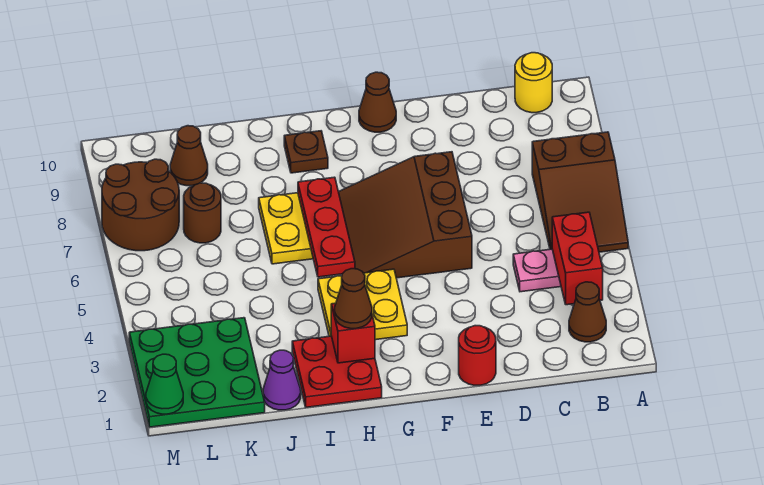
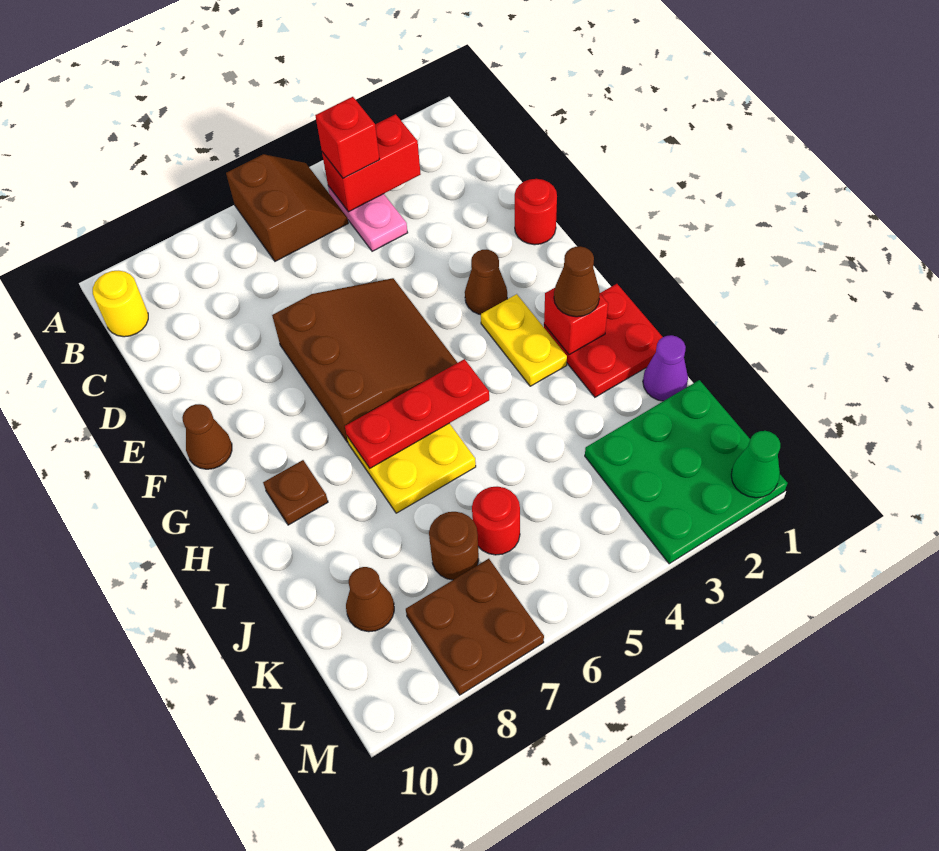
brown slope A5:B7 level 1 top 7 -> brown slope A5:B6 level 1 top 6
brown cone B2 level 1 -> brown cone F3 level 1
none -> red brick B4 level 3
brown slope E5:G7 level 1 top E -> brown slope E5:G7 level 1 top 7
yellow plate G3:H4 level 1 -> yellow plate G3:H3 level 1
none -> red round brick K6 level 1
brown round brick L7:M8 level 1 -> brown plate L7:M8 level 1

